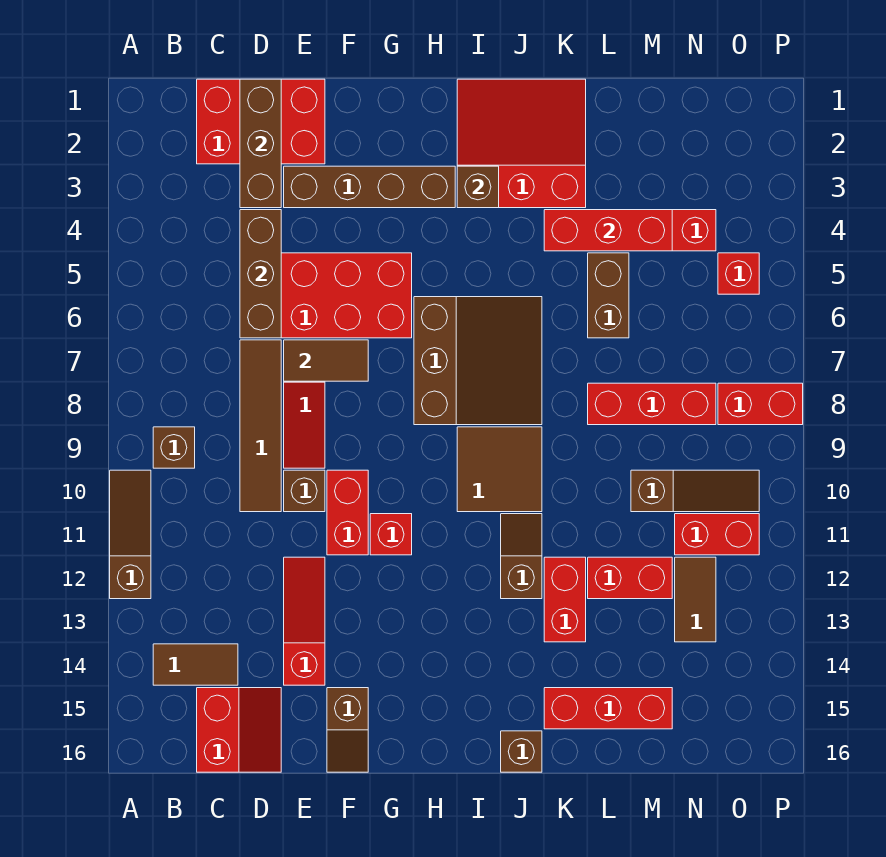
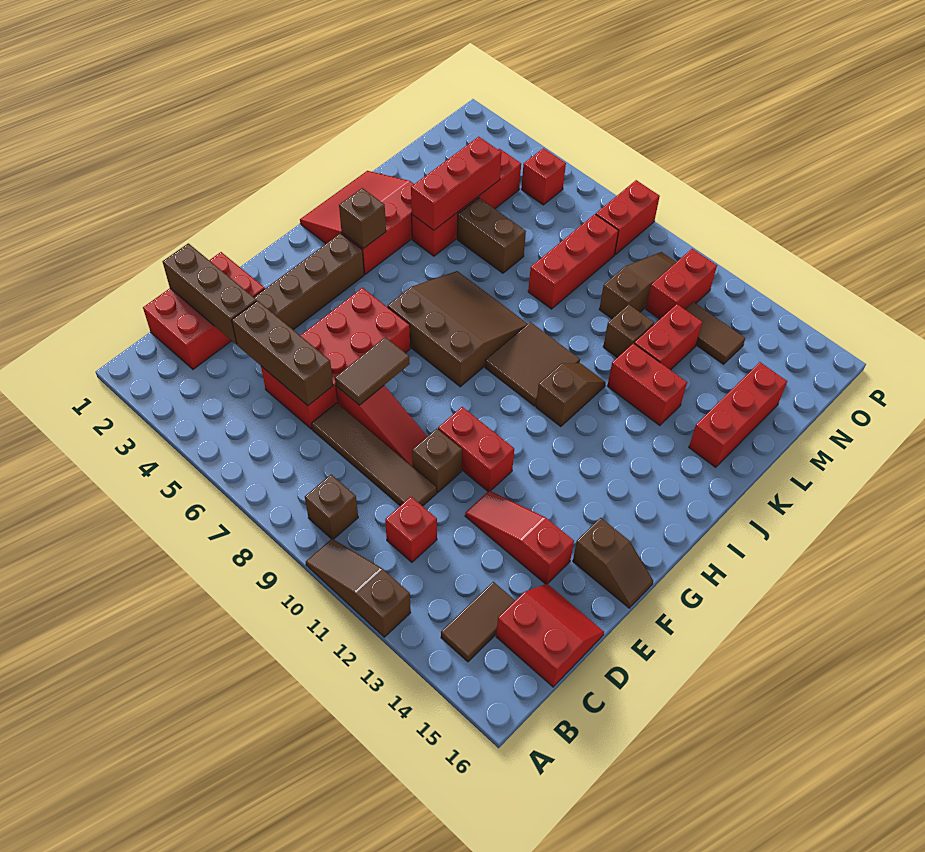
red brick G11 level 1 -> red brick C11 level 1
brown slope J11:J12 level 1 top 12 -> brown slope I11:J11 level 1 top I
brown brick J16 level 1 -> brown brick L11 level 1

